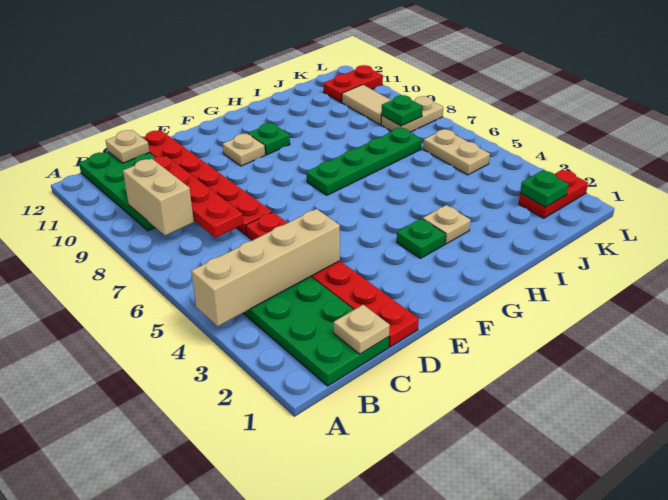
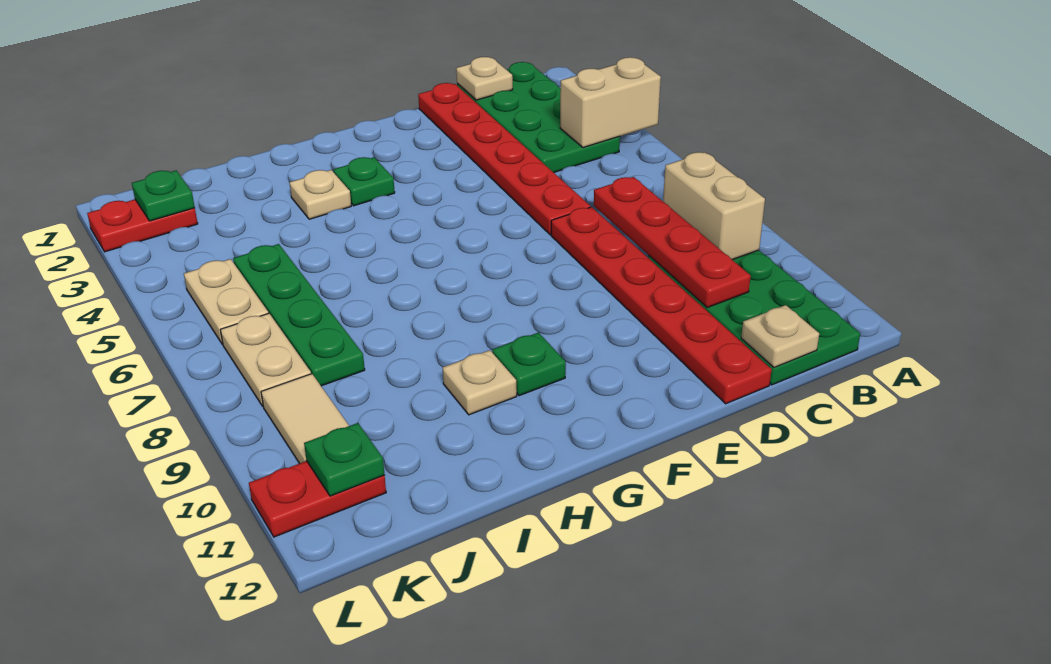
tan brick A4:D4 level 2 -> tan brick A4:B4 level 2
tan plate F10 level 1 -> tan plate H10 level 1
green plate G7:J7 level 1 -> green plate J5:J8 level 1
tan plate K8:L8 level 1 -> tan plate K7:K8 level 1
green plate K8 level 2 -> green plate K11 level 2

